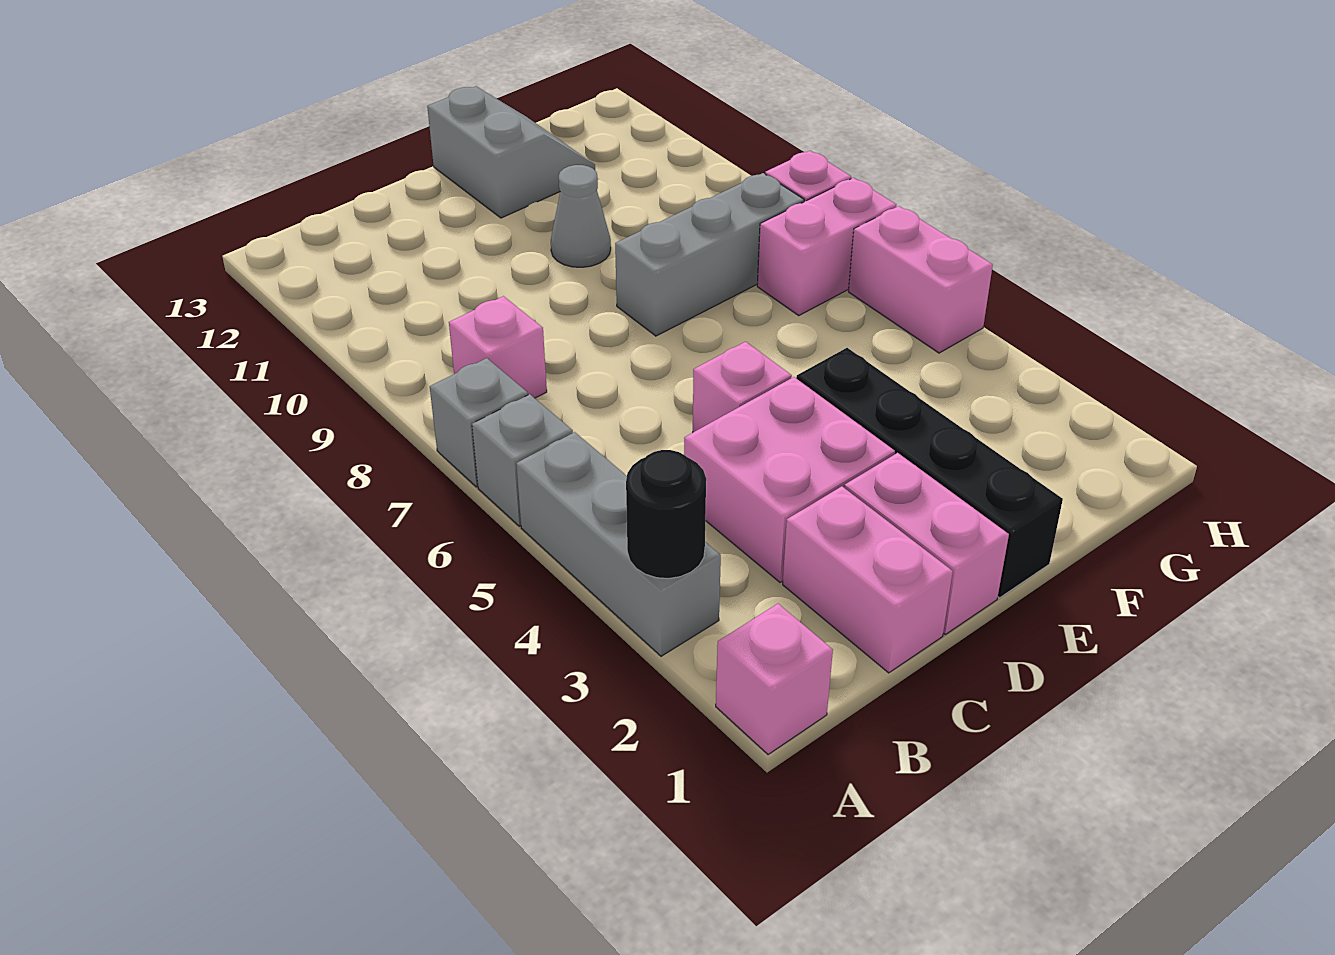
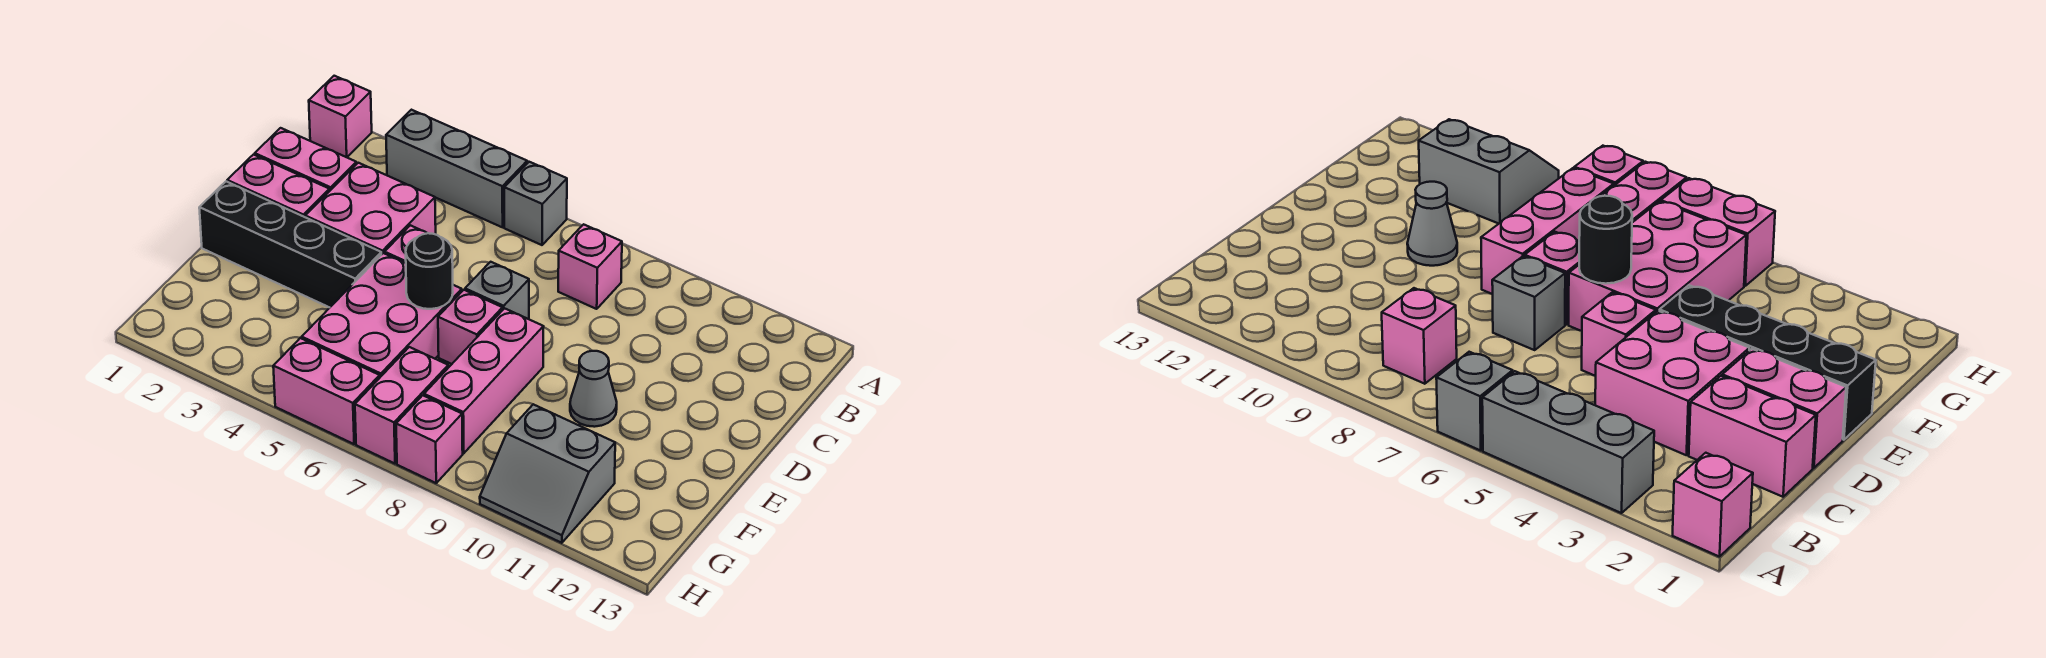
black round brick A3 level 2 -> black round brick E6 level 2
grey brick A7 level 1 -> grey brick D7 level 1
none -> pink brick E5:G6 level 1
none -> pink brick E7 level 1
grey brick E8:G8 level 1 -> pink brick E8:G8 level 1
grey slope E12:F13 level 1 top E -> grey slope G10:H11 level 1 top G

